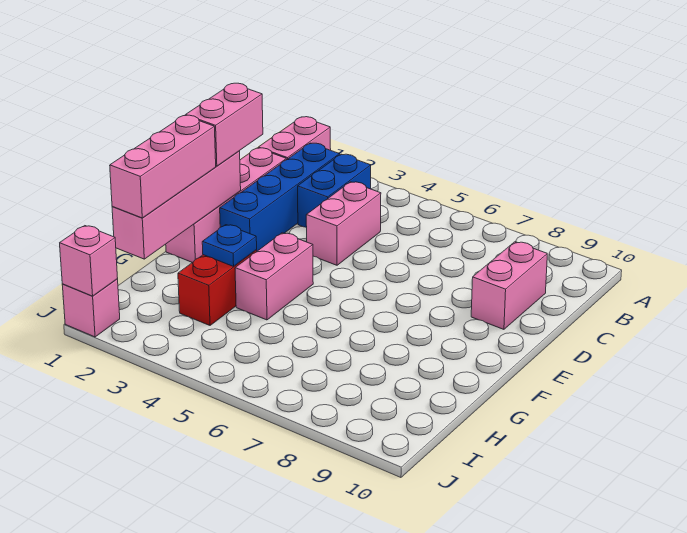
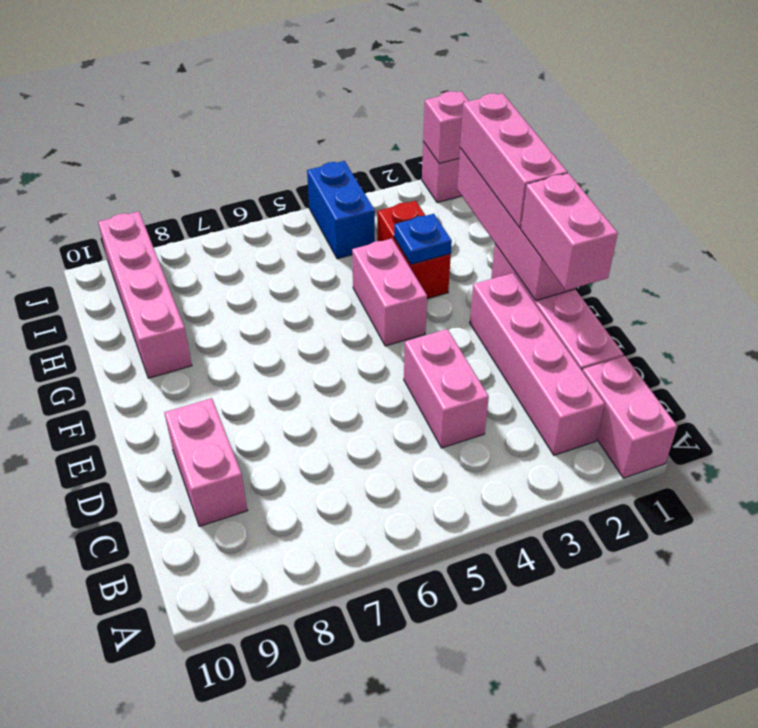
blue brick B2:E2 level 1 -> pink brick B2:E2 level 1
blue brick B3:C3 level 1 -> blue brick I4:J4 level 1
none -> pink brick G9:J9 level 1

